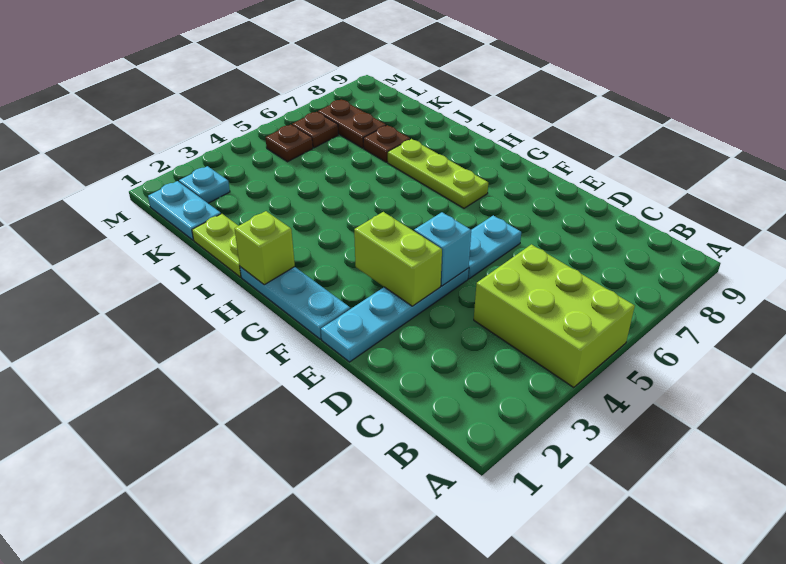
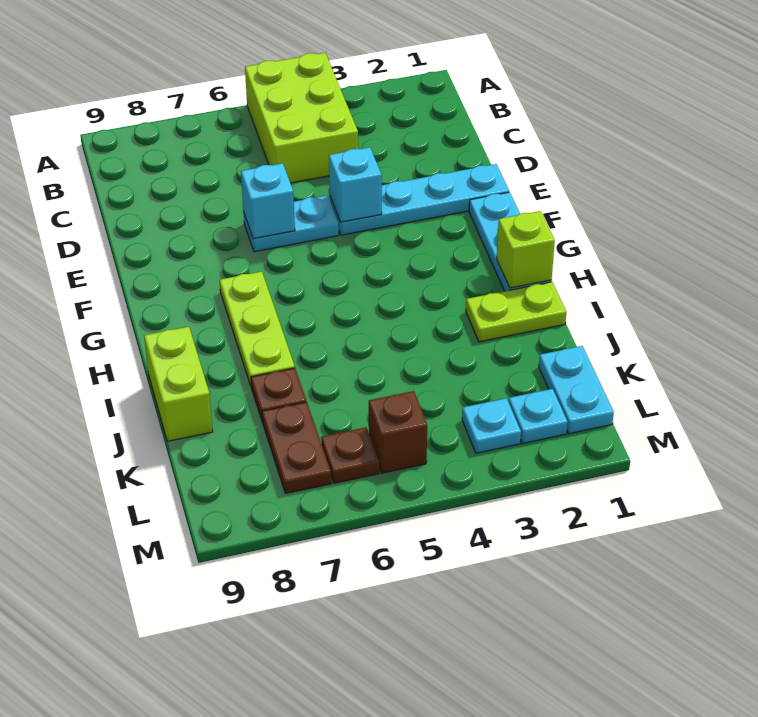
lime brick E3:F3 level 2 -> lime brick I9:J9 level 1
none -> cyan brick E6 level 2
lime plate I1:J1 level 1 -> lime plate I1:I2 level 1
none -> cyan plate L3 level 1
brown plate L5 level 1 -> brown brick L5 level 1

